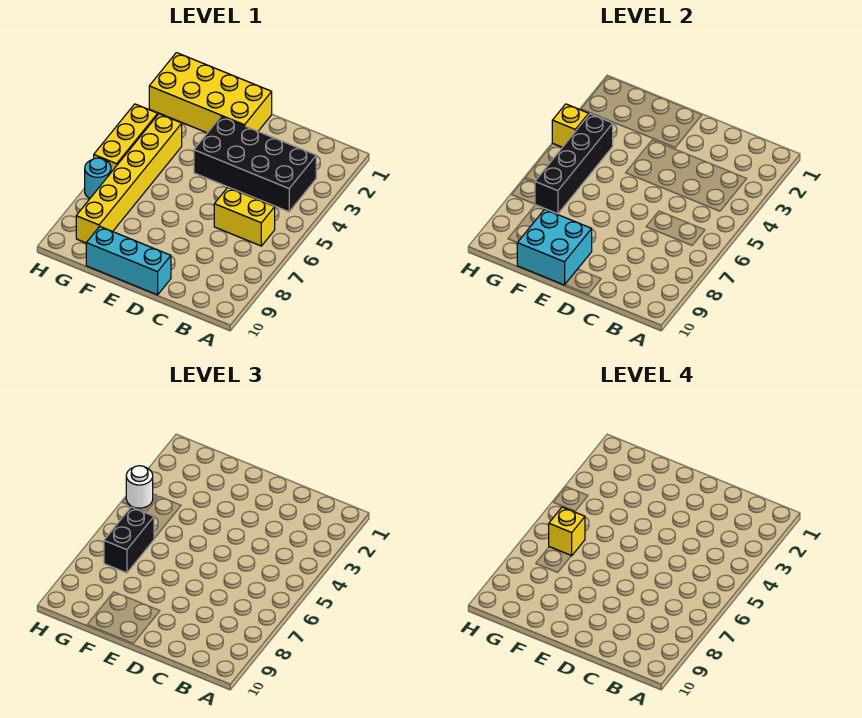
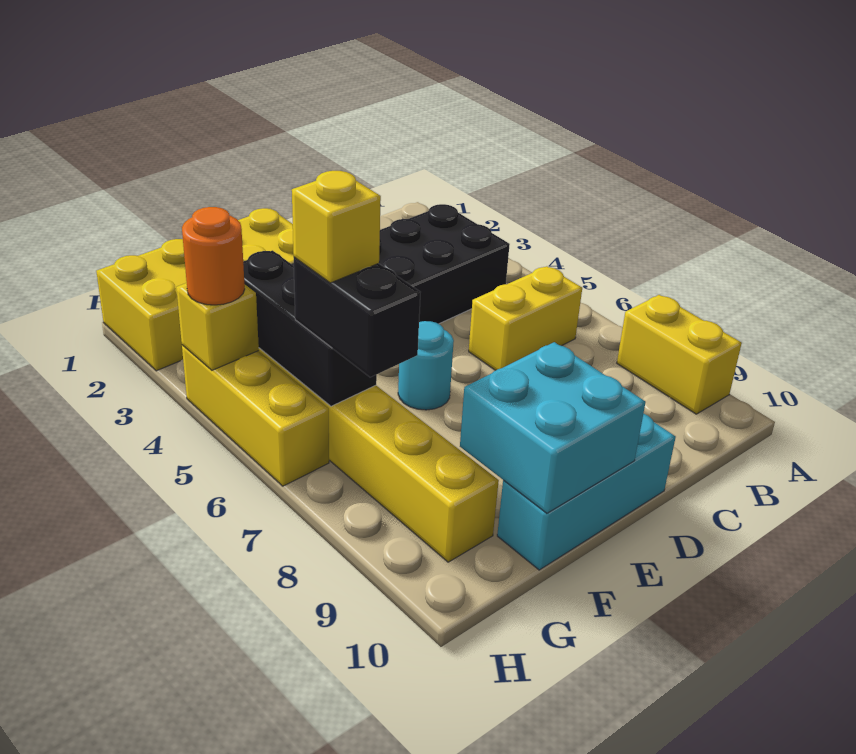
none -> yellow brick A8:A9 level 1
black brick G4:G7 level 2 -> black brick G4:G6 level 2
white round brick H4 level 3 -> orange round brick H4 level 3
cyan round brick H7 level 1 -> cyan round brick E6 level 1

